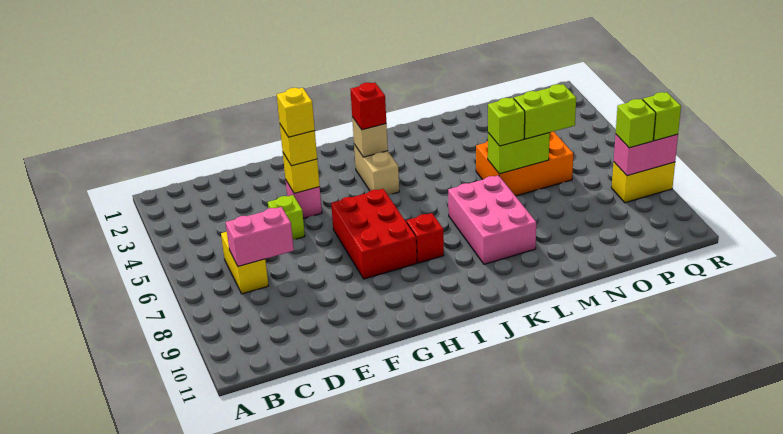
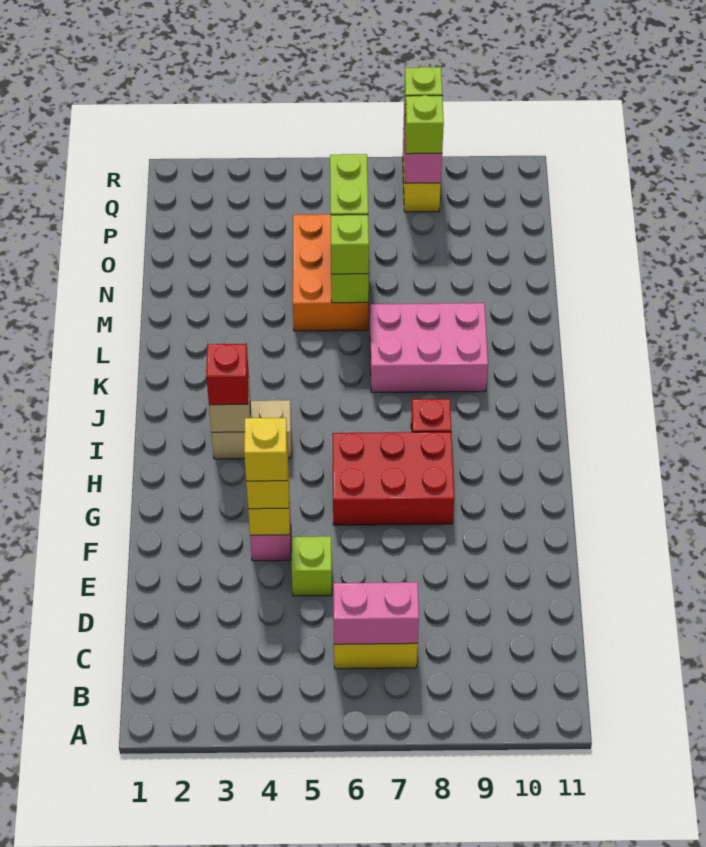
pink brick C7:D7 level 2 -> pink brick C6:C7 level 2

